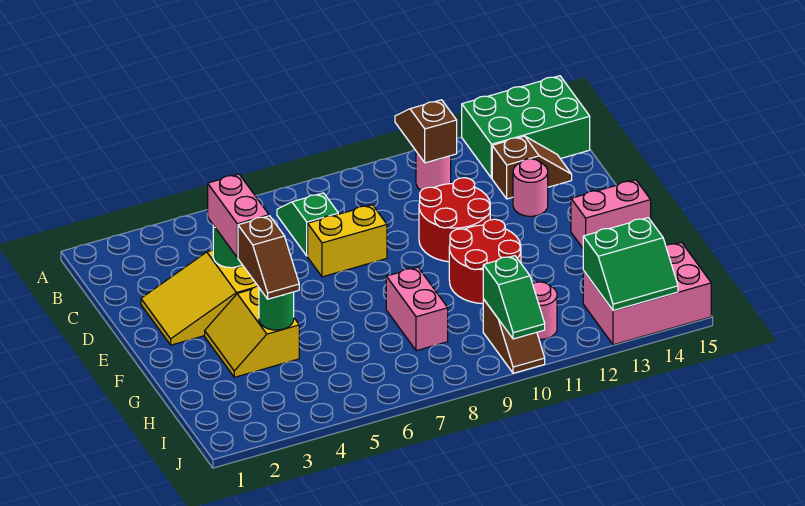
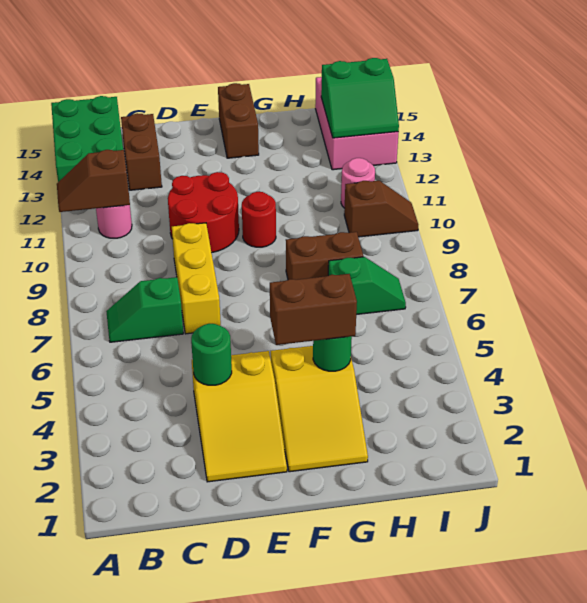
brown slope C13:C14 level 1 top 13 -> brown brick C13:C14 level 1
pink brick D4:E4 level 3 -> none
yellow brick D7:D8 level 1 -> yellow brick D7:D9 level 1
pink round brick D13 level 1 -> none
yellow slope F3:G4 level 1 top 4 -> yellow slope F2:G4 level 1 top 4
brown slope F4:G4 level 3 top F -> brown brick F4:G4 level 3
red round brick F10:G11 level 1 -> red round brick F10 level 1
pink brick F14:F15 level 1 -> brown brick F14:F15 level 1
pink brick G8:H8 level 1 -> brown brick G8:H8 level 1
green slope I10:J10 level 2 top I -> green slope H7:I7 level 1 top H
green slope I13:J14 level 2 top I -> green slope I13:J14 level 2 top 14

